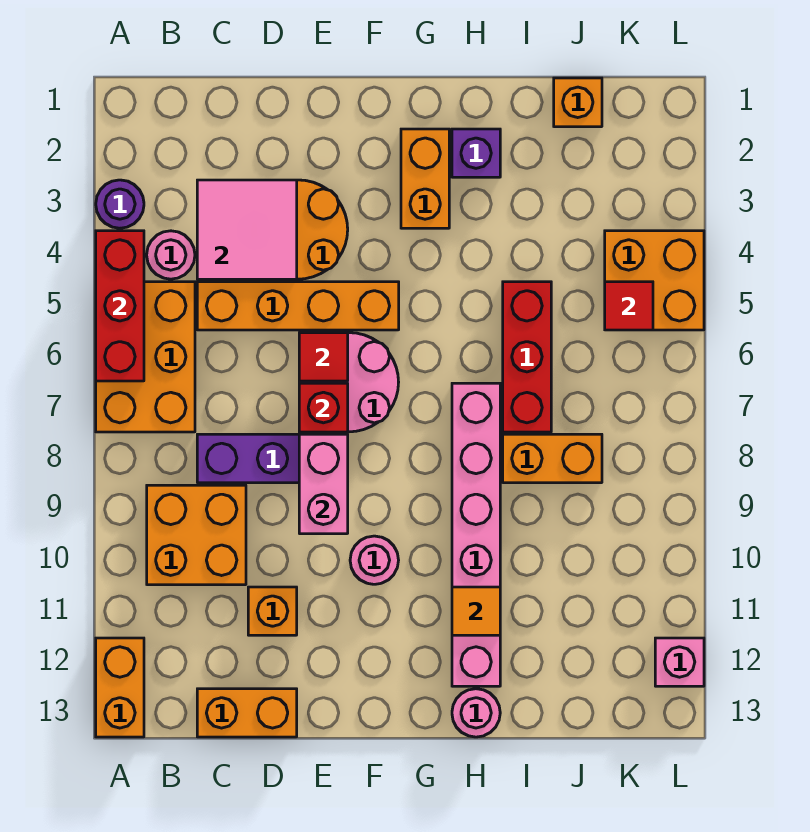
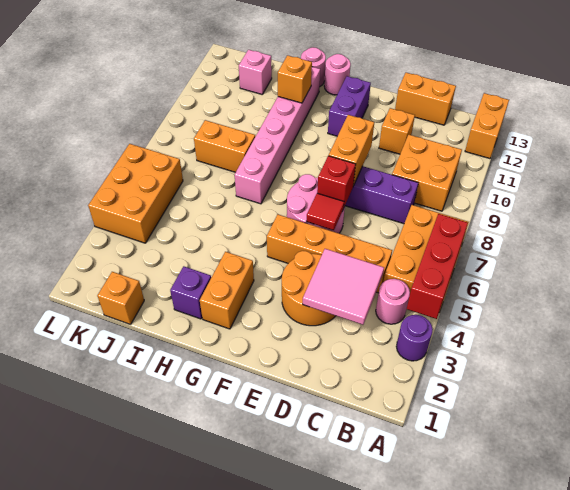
pink brick E8:E9 level 2 -> orange brick E8:E9 level 2
pink round brick F10 level 1 -> pink round brick G13 level 1
none -> purple brick F11:F12 level 1
orange tile H11 level 2 -> orange brick H11 level 2
red brick I5:I7 level 1 -> none
orange brick K4:L5 level 1 -> orange brick K4:L6 level 1
red tile K5 level 2 -> none
pink brick L12 level 1 -> pink brick J12 level 1

